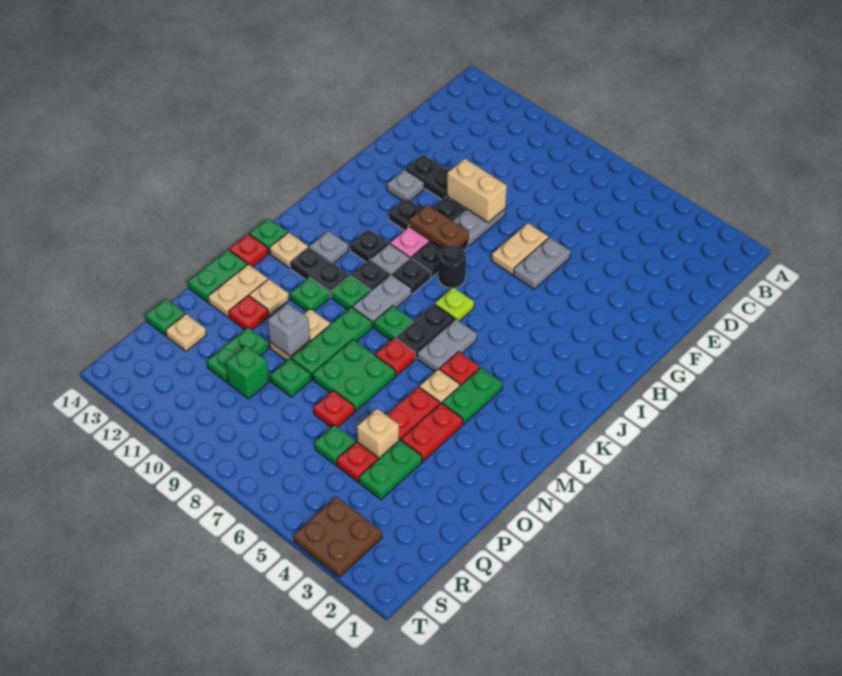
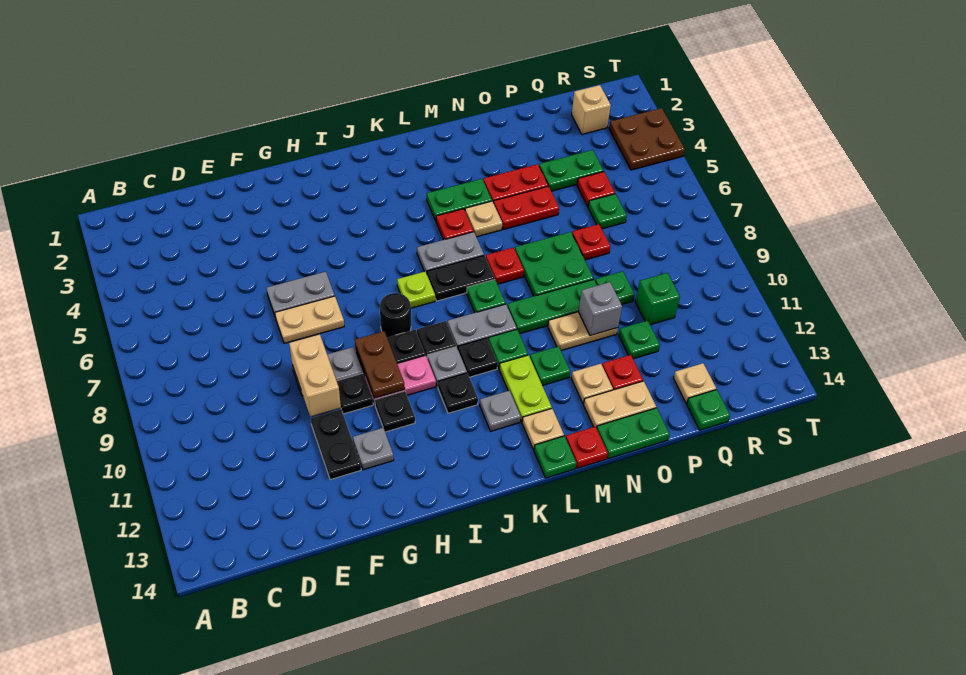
black plate L11:L12 level 1 -> lime plate L11:L12 level 1
tan brick P5 level 1 -> tan brick R2 level 1
green plate P11:Q11 level 1 -> green plate P11 level 1

